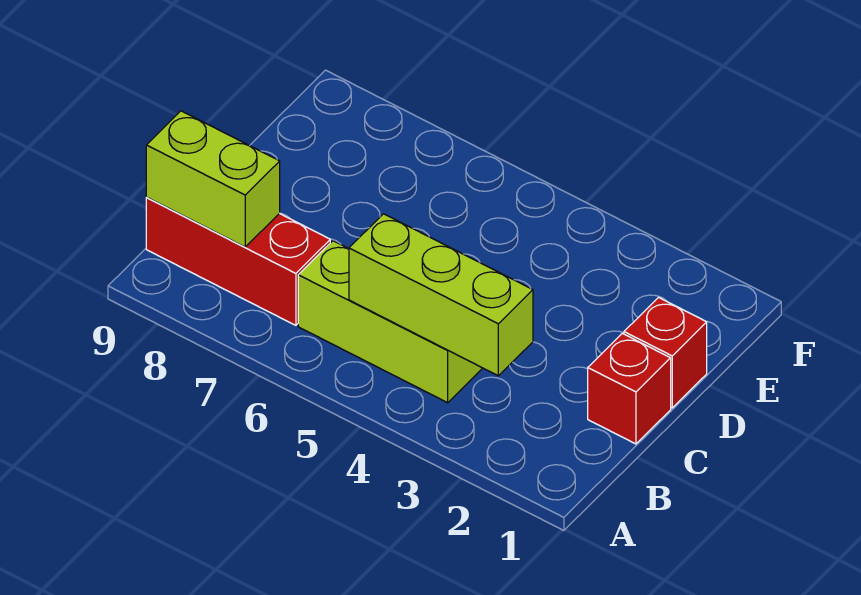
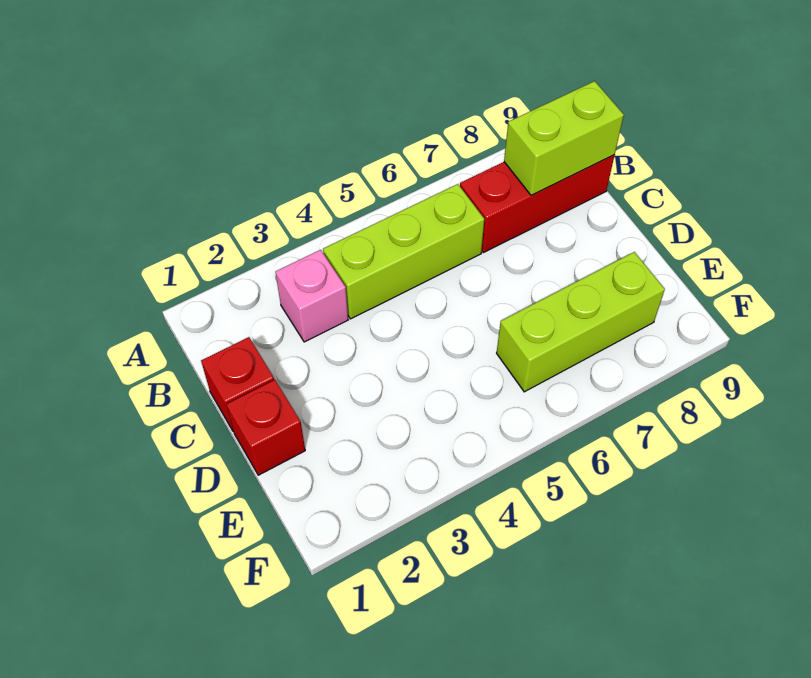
none -> pink brick B3 level 1
lime brick B3:B5 level 2 -> lime brick E6:E8 level 1

